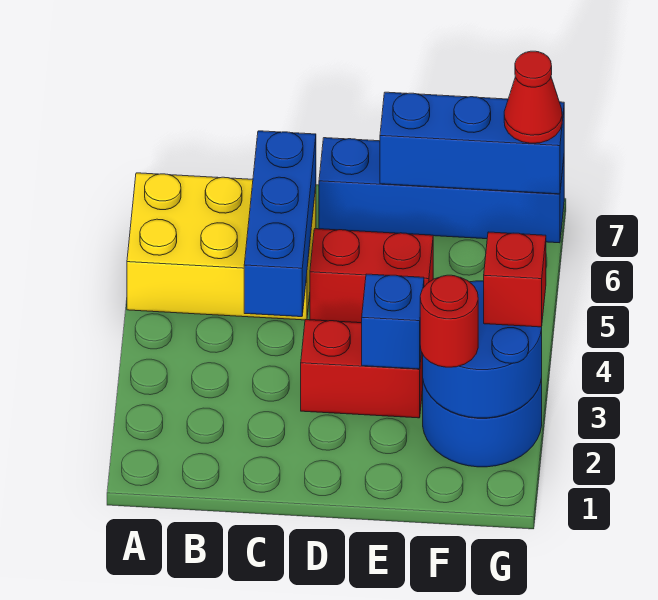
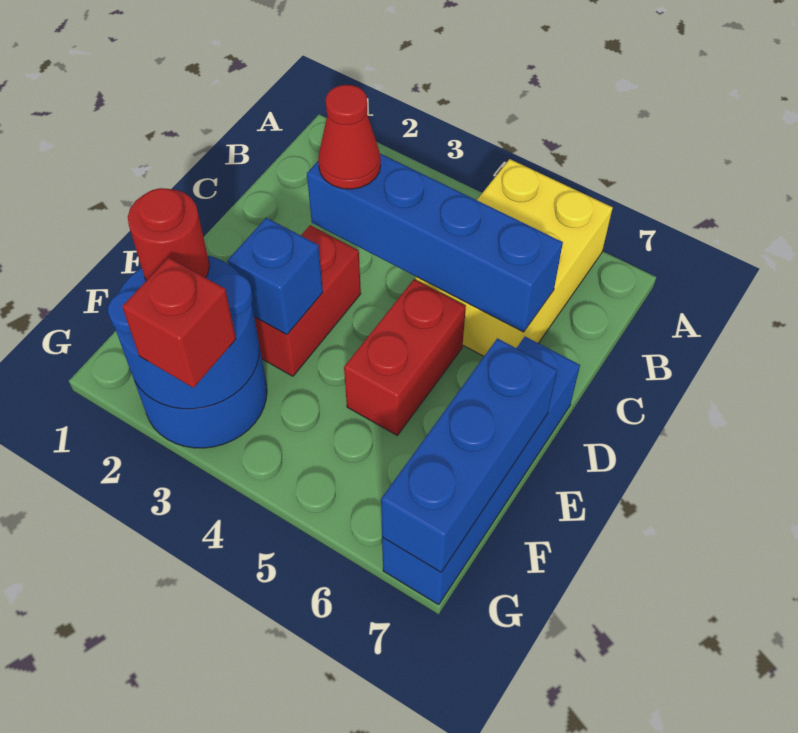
blue brick C4:C6 level 2 -> blue brick C3:C6 level 2
red cone G7 level 3 -> red cone C3 level 3

